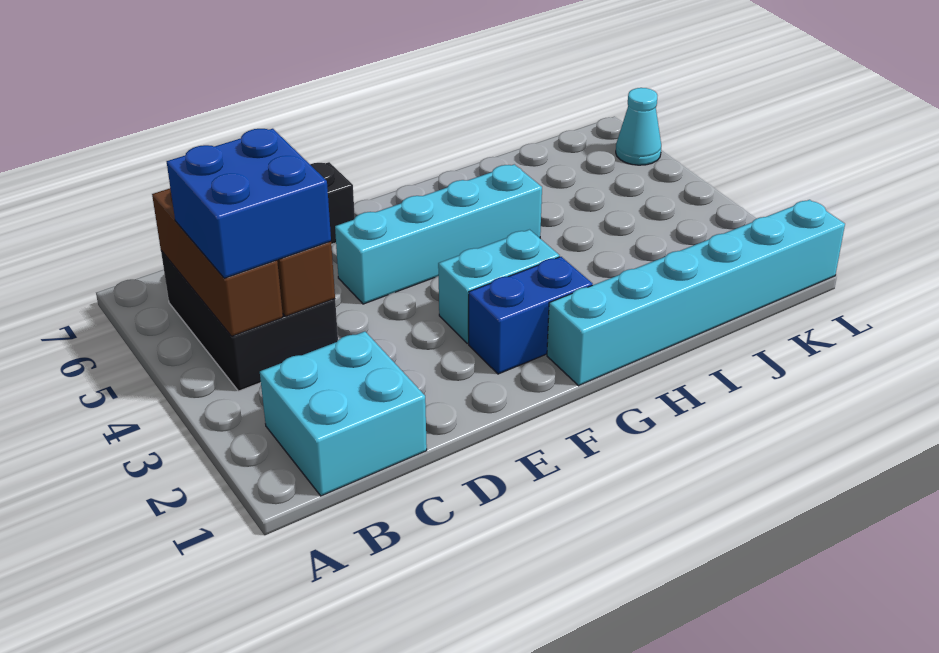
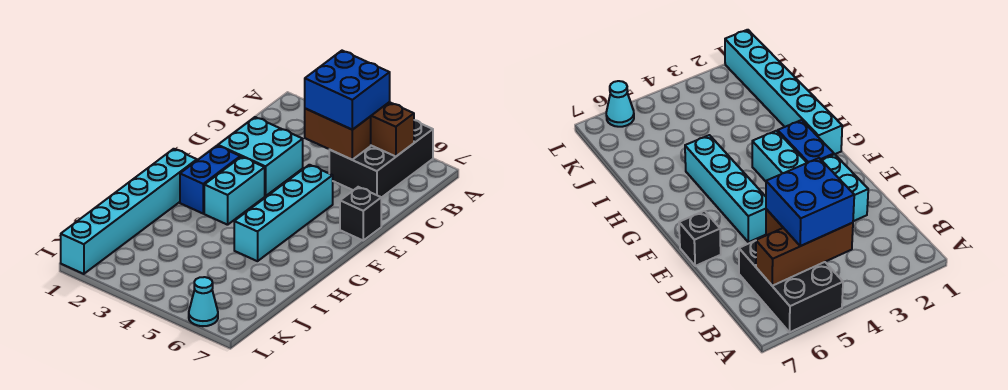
cyan brick B1:C2 level 1 -> cyan brick D2:E3 level 1
black brick B4:C6 level 1 -> black brick A5:C6 level 1

